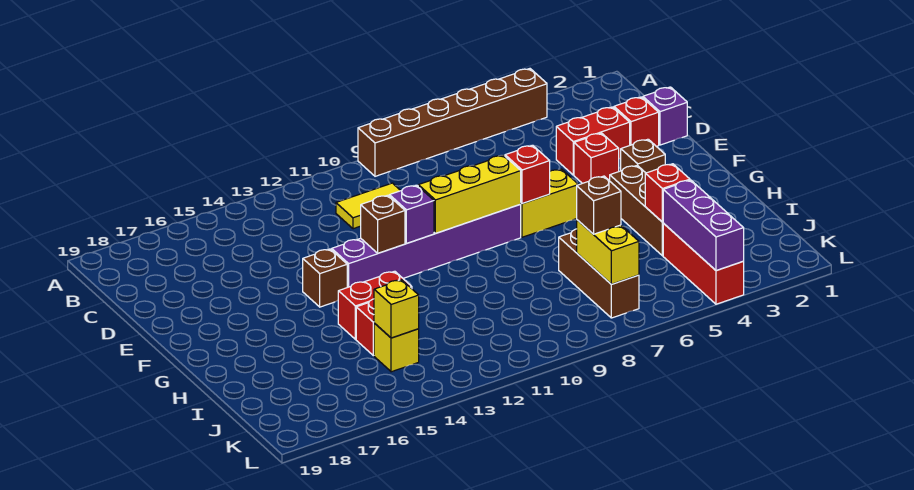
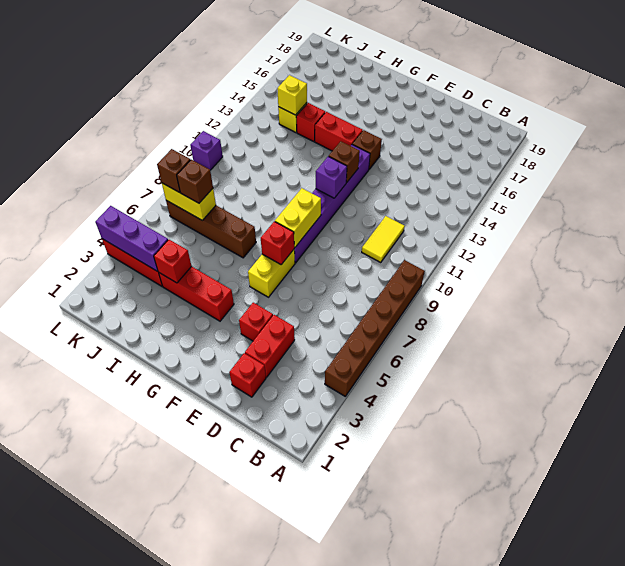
purple brick D1 level 1 -> purple brick L10 level 1
brown brick F3 level 1 -> brown brick K7 level 3
yellow brick F8:F10 level 2 -> yellow brick F8:F9 level 2
brown brick G4:I4 level 1 -> red brick G4:I4 level 1
red brick H13:H14 level 1 -> red brick G14:H14 level 1
brown brick I7:K7 level 1 -> brown brick H7:K7 level 1

